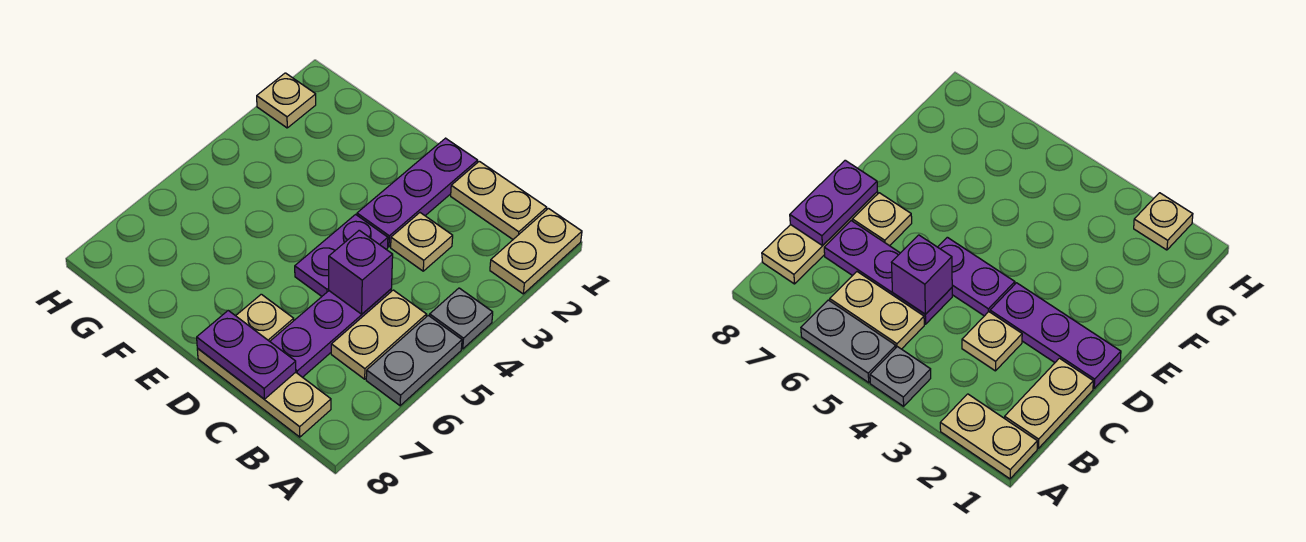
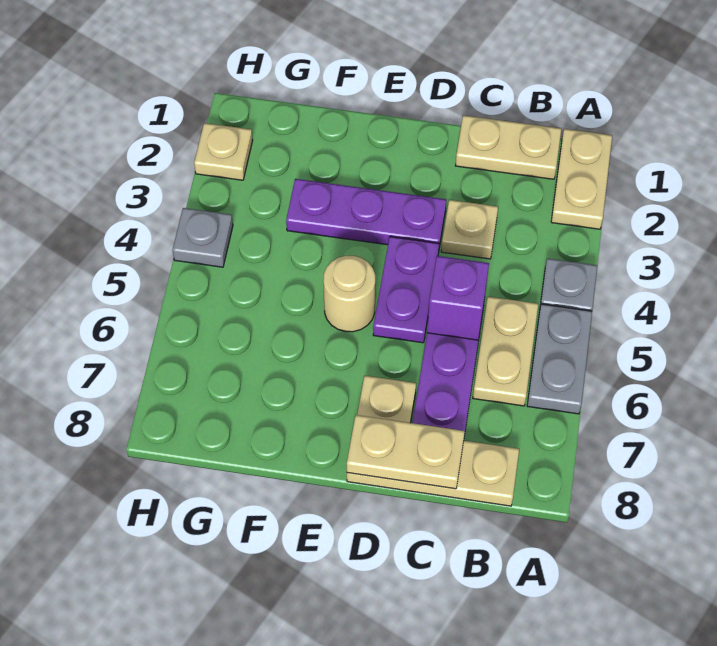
purple plate C8:D8 level 2 -> tan plate C8:D8 level 2
purple plate D1:D3 level 1 -> purple plate D3:F3 level 1
none -> tan round brick E5 level 1
none -> grey plate H4 level 1

